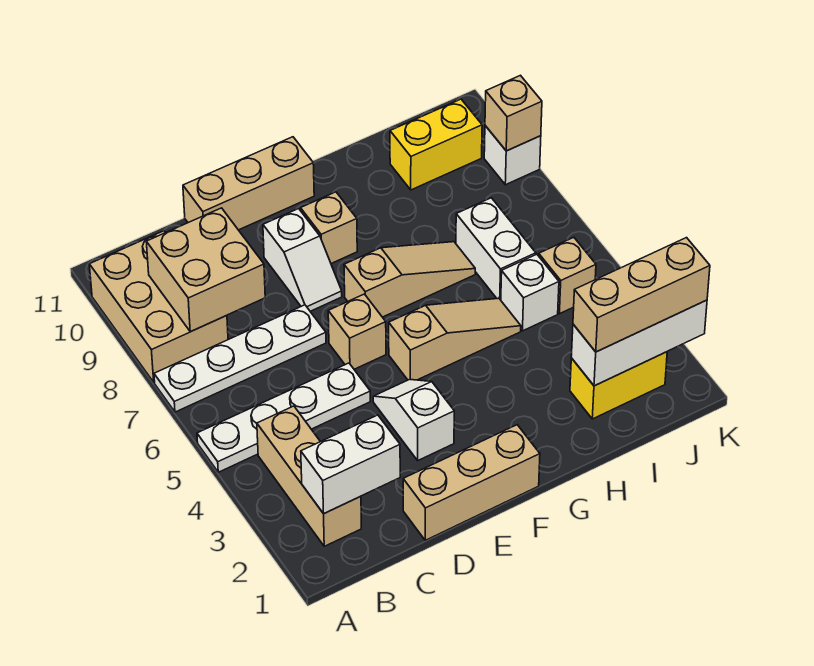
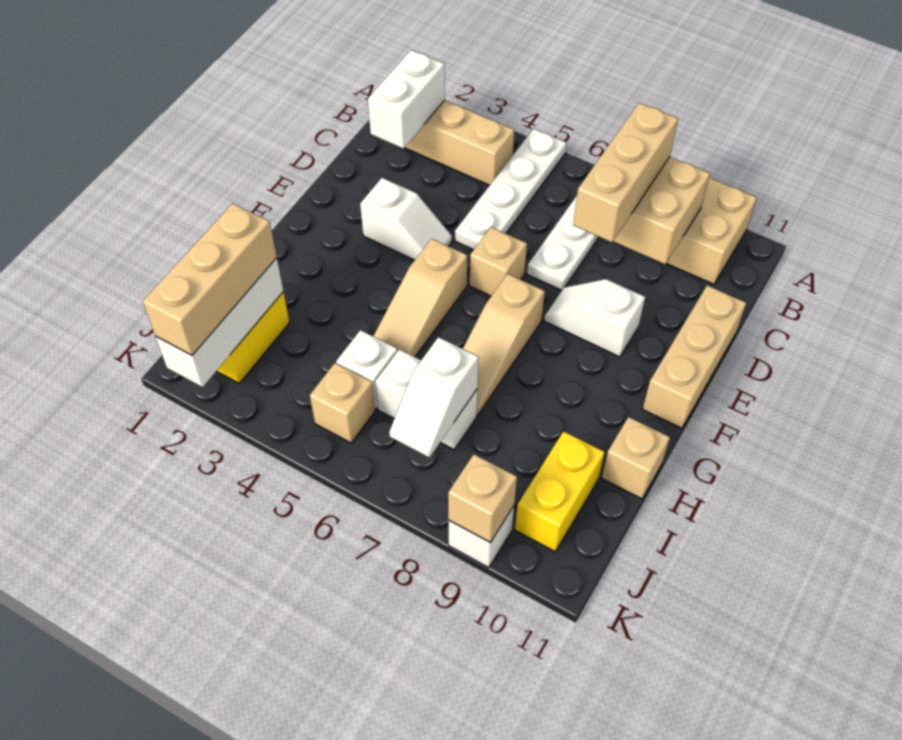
tan brick D1:F1 level 1 -> tan brick B8:D8 level 3
tan brick F9 level 1 -> tan brick H11 level 1
none -> white slope I7:J7 level 2 top I

